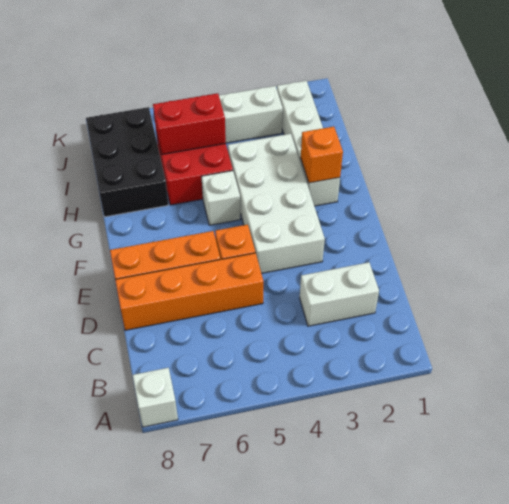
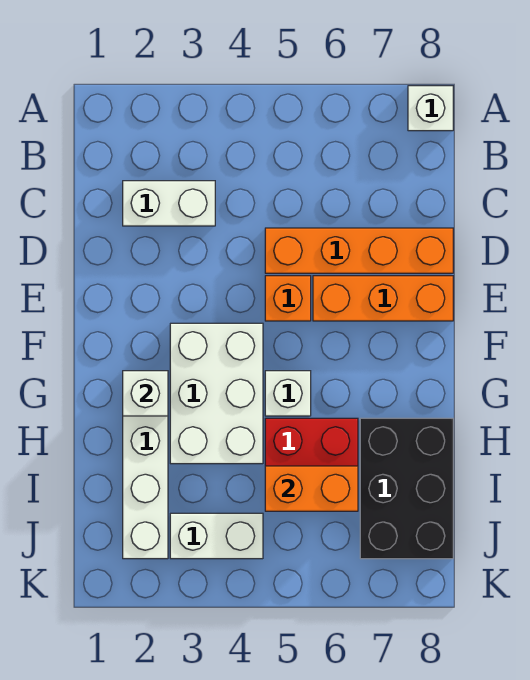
white brick E3:H4 level 1 -> white brick F3:H4 level 1
orange brick G2 level 2 -> white brick G2 level 2
red brick I5:I6 level 2 -> orange brick I5:I6 level 2

